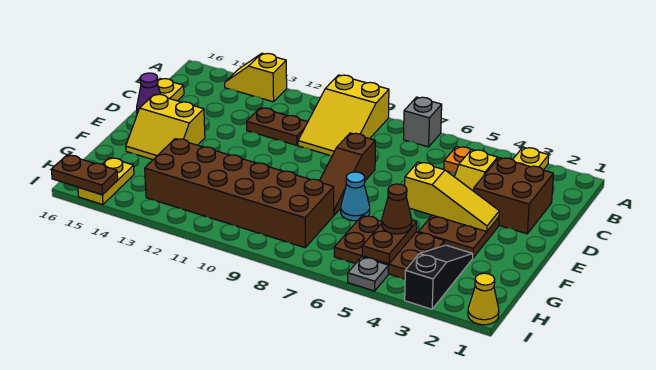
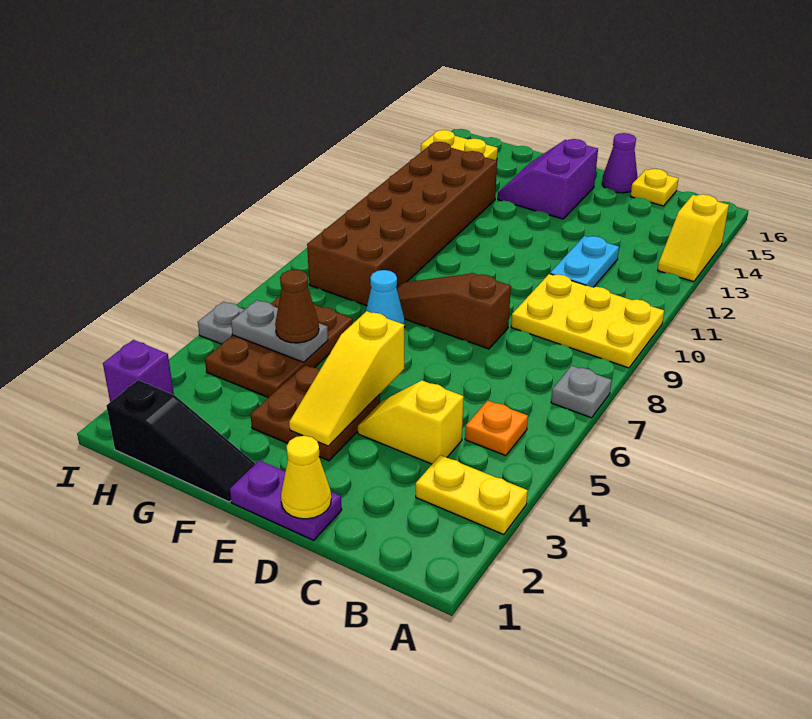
grey brick A7 level 1 -> grey plate A7 level 1
yellow slope A9:C10 level 1 top A -> yellow plate A9:C10 level 1
yellow slope A13:A14 level 1 top 13 -> yellow slope A13:A14 level 1 top 14
brown brick C2:D3 level 1 -> none
brown plate C11:C12 level 1 -> cyan plate C11:C12 level 1
none -> purple plate D1:E1 level 1
yellow slope E14:F15 level 1 top E -> purple slope E14:F15 level 1 top E
black slope G3:I3 level 1 top I -> black slope F1:H1 level 1 top H
brown plate G5:H5 level 2 -> grey plate G5:H5 level 2
yellow cone I1 level 1 -> yellow cone D1 level 2
none -> purple brick I2 level 1
brown plate I15:I16 level 2 -> none

